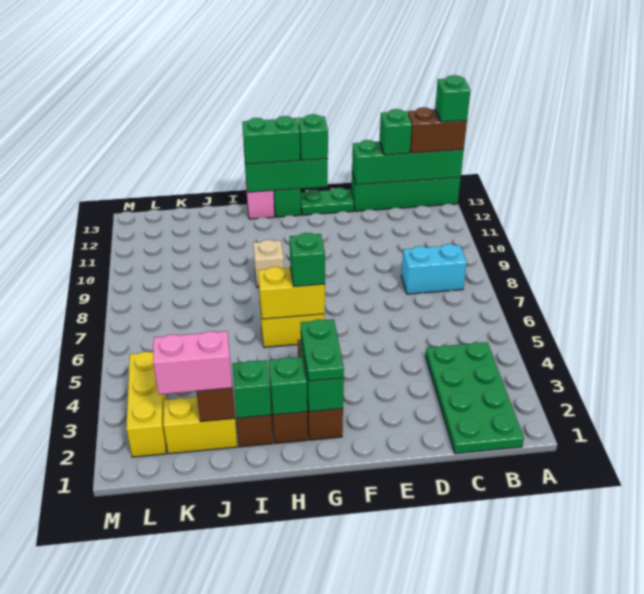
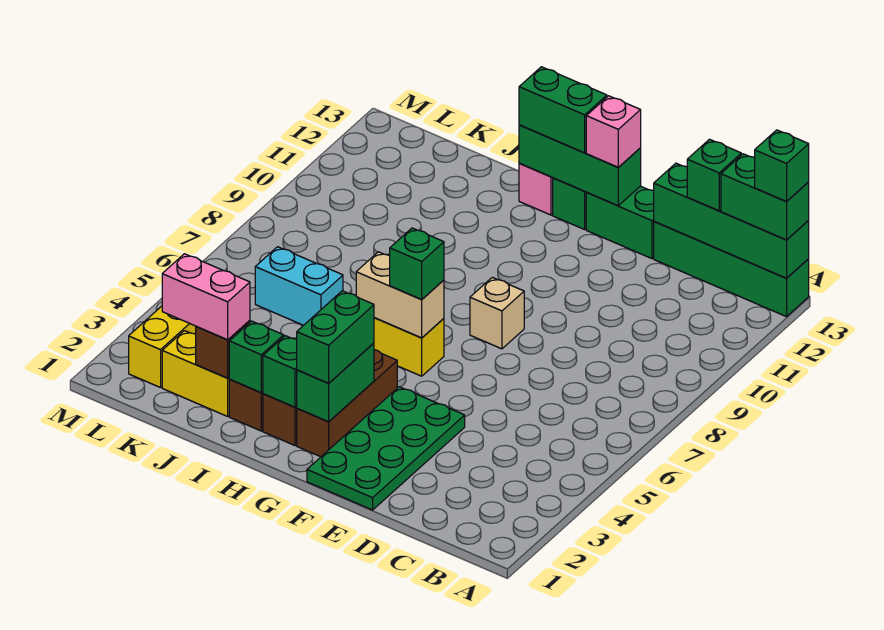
brown brick A13:B13 level 3 -> green brick A13:B13 level 3
green plate B1:C4 level 1 -> green plate E1:F4 level 1
cyan brick B8:C8 level 1 -> cyan brick J6:K6 level 1
green plate E13:F13 level 1 -> green brick E13:F13 level 1
green brick F13 level 3 -> pink brick F13 level 3
green plate G2:G3 level 3 -> green brick G2:G3 level 3
yellow brick G6:H6 level 2 -> tan brick G6:H6 level 2
tan brick H9 level 1 -> tan brick F8 level 1

